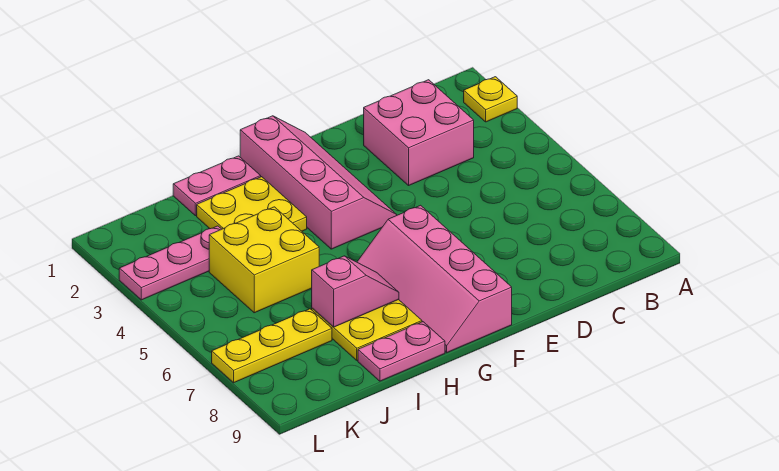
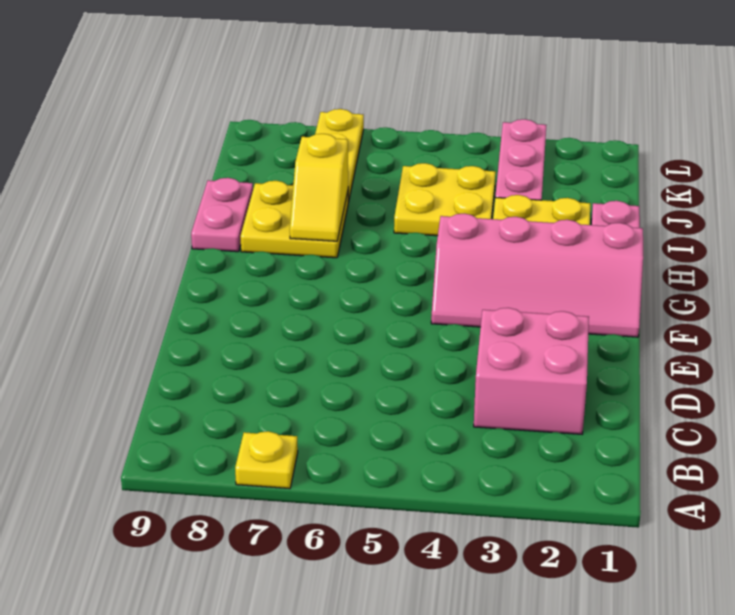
yellow plate A2 level 1 -> yellow plate A7 level 1
pink slope F6:G9 level 1 top F -> none
pink slope H7:I7 level 2 top I -> yellow slope H7:I7 level 2 top I
yellow brick I4:J5 level 1 -> yellow plate I4:J5 level 1

